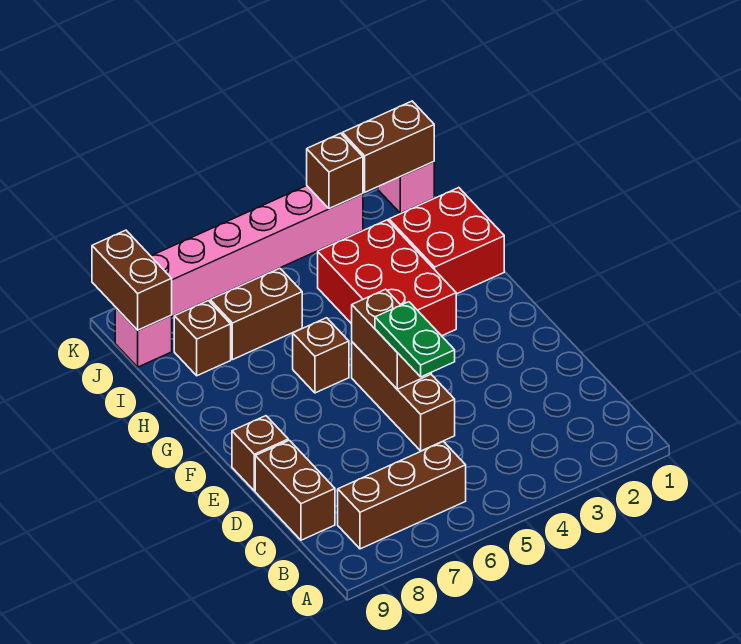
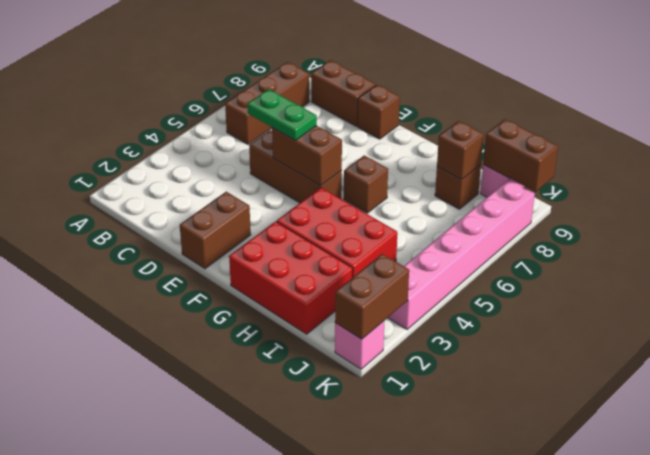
red brick H1:I2 level 1 -> red brick G1:I2 level 1
brown brick I6:I7 level 1 -> brown brick E1:E2 level 1
brown brick K3 level 2 -> brown brick I8 level 2

